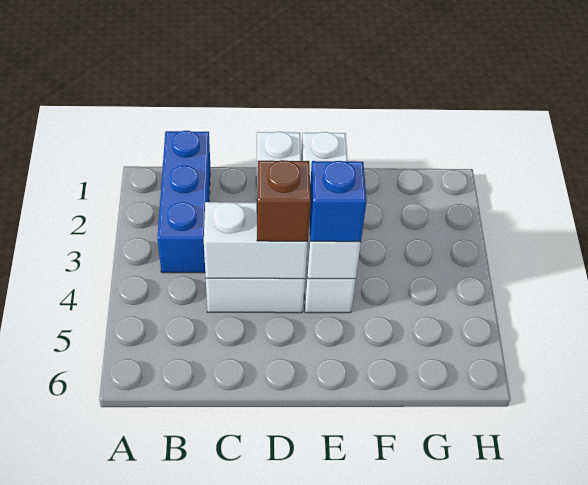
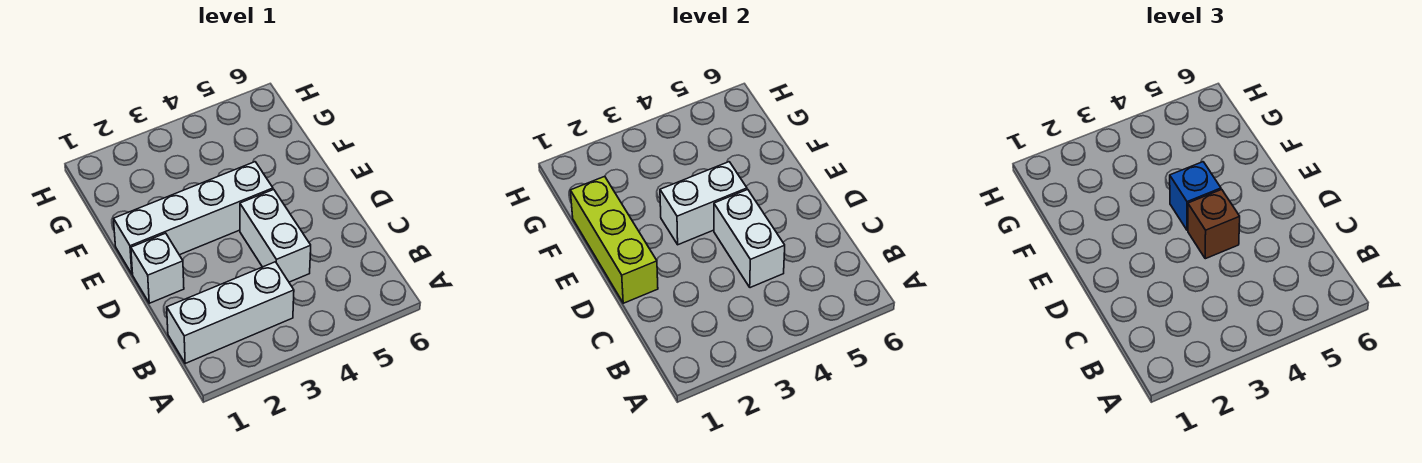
blue brick B1:B3 level 1 -> white brick B1:B3 level 1
none -> lime brick D1:F1 level 2

